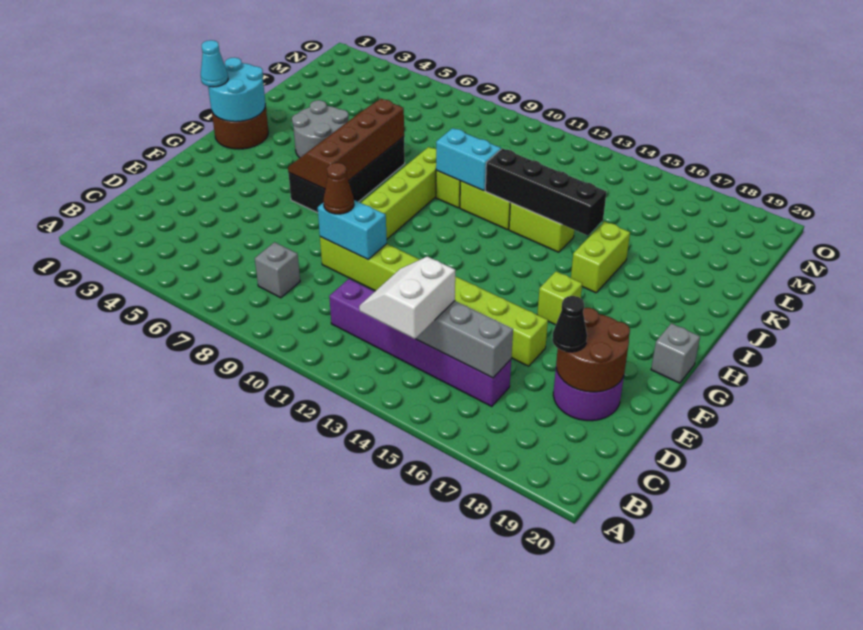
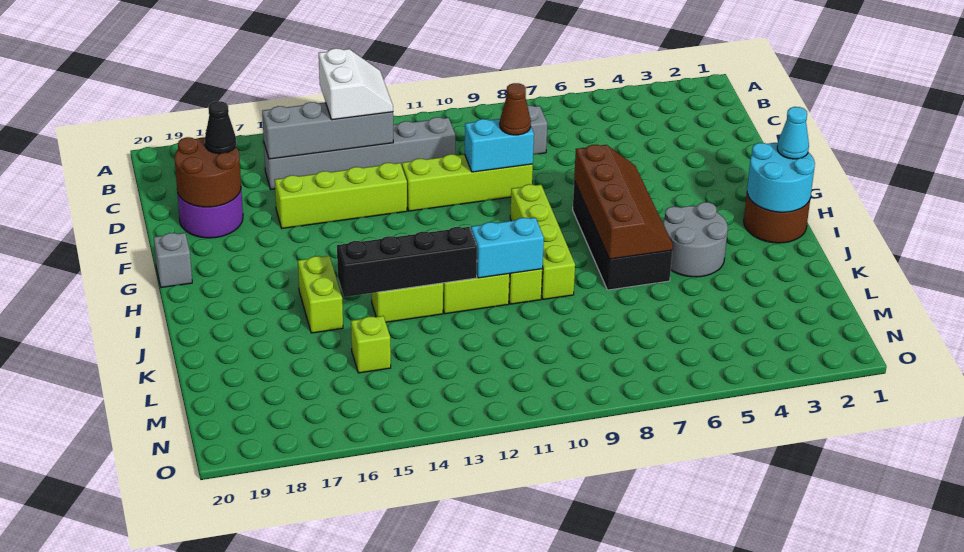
purple brick C11:C16 level 1 -> grey brick C11:C16 level 1
lime brick G16 level 1 -> lime brick L15 level 1

